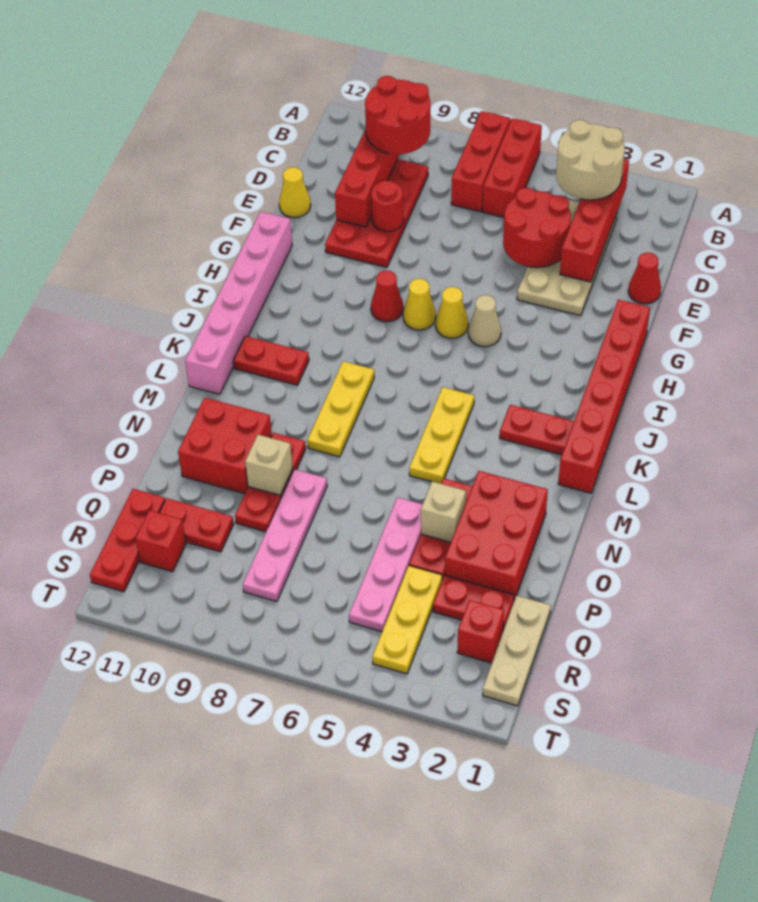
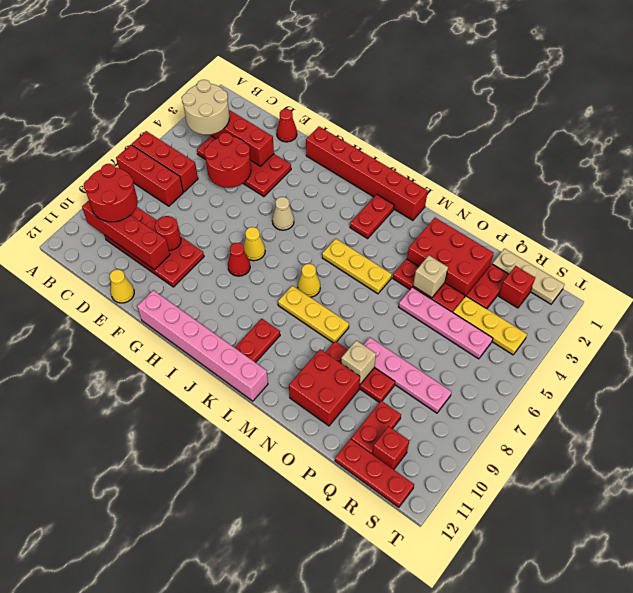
tan plate C3:F4 level 1 -> red plate C3:F4 level 1
yellow cone H6 level 1 -> yellow cone K7 level 1

